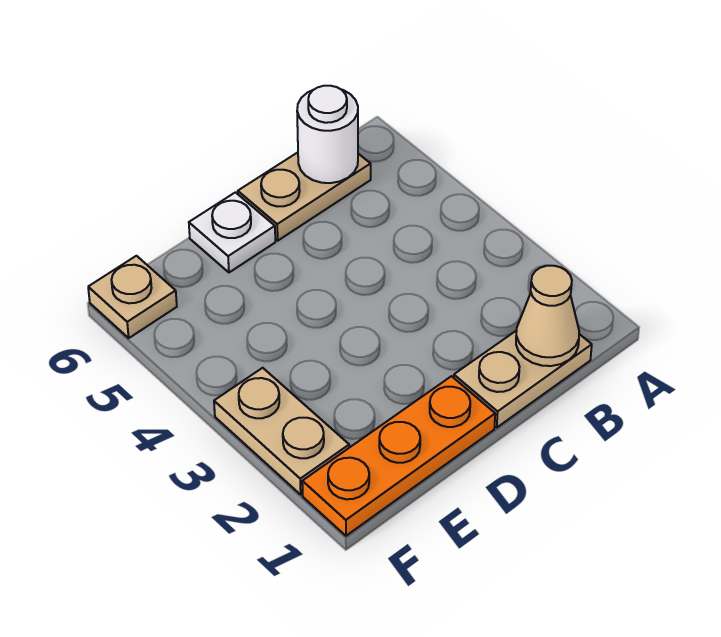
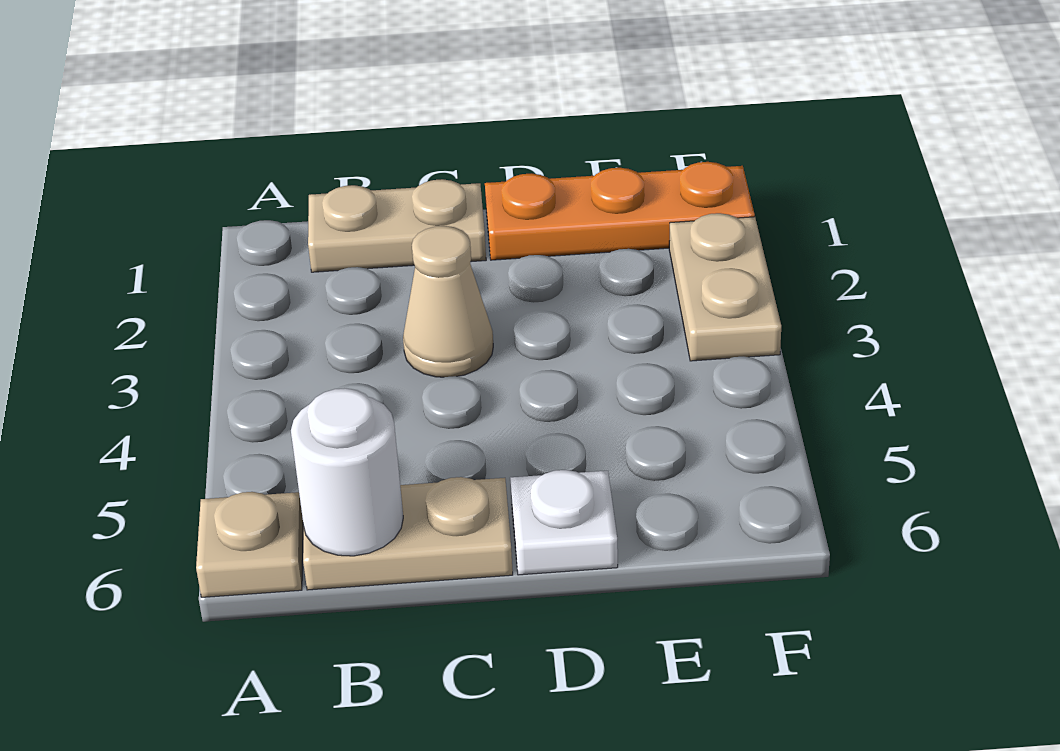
tan cone B1 level 2 -> tan cone C3 level 1
tan plate F6 level 1 -> tan plate A6 level 1

